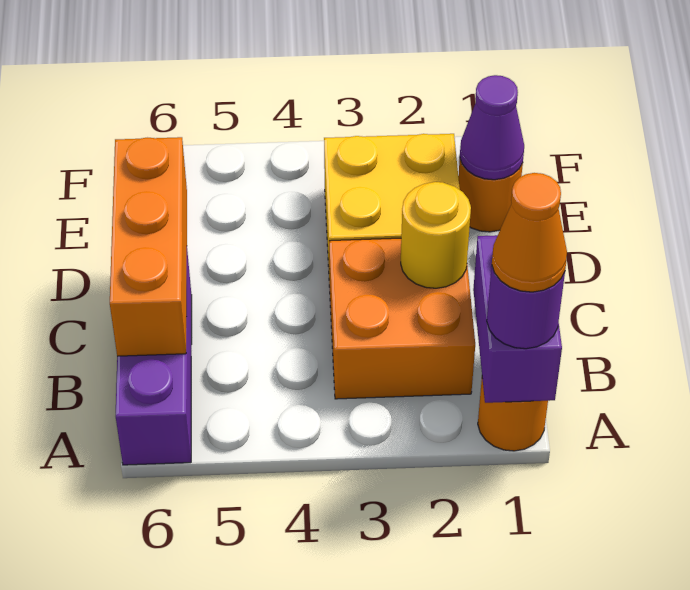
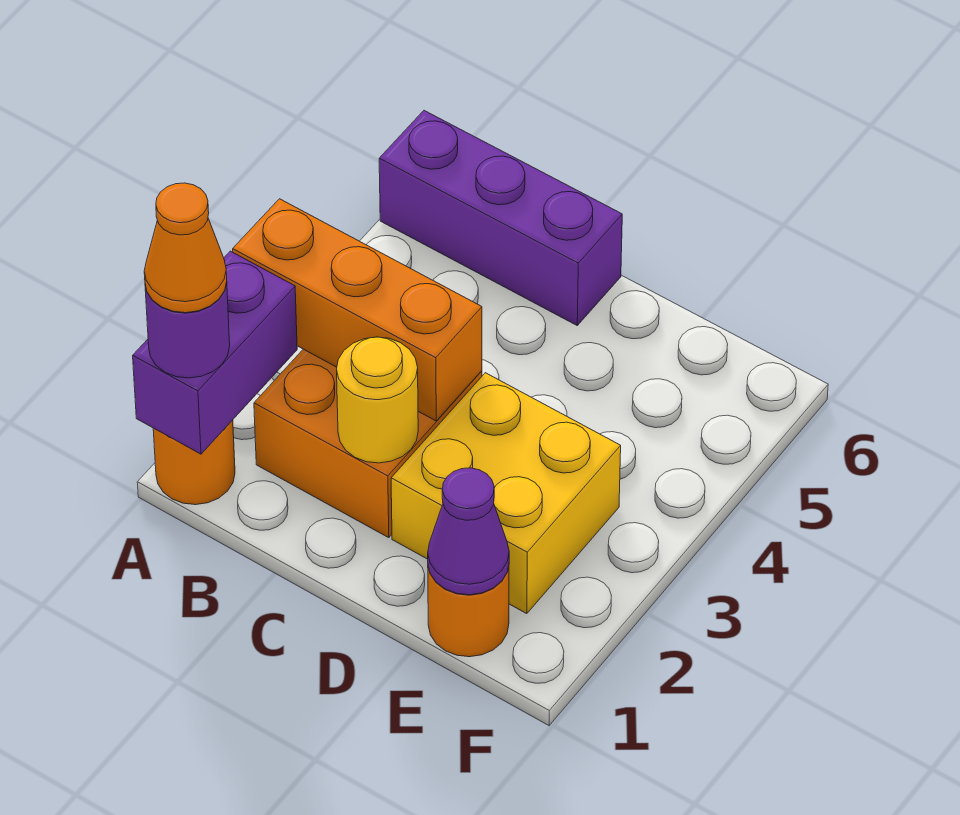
purple brick A1:B1 level 2 -> purple brick A1:A2 level 2
orange brick B6:D6 level 2 -> orange brick A3:C3 level 2

